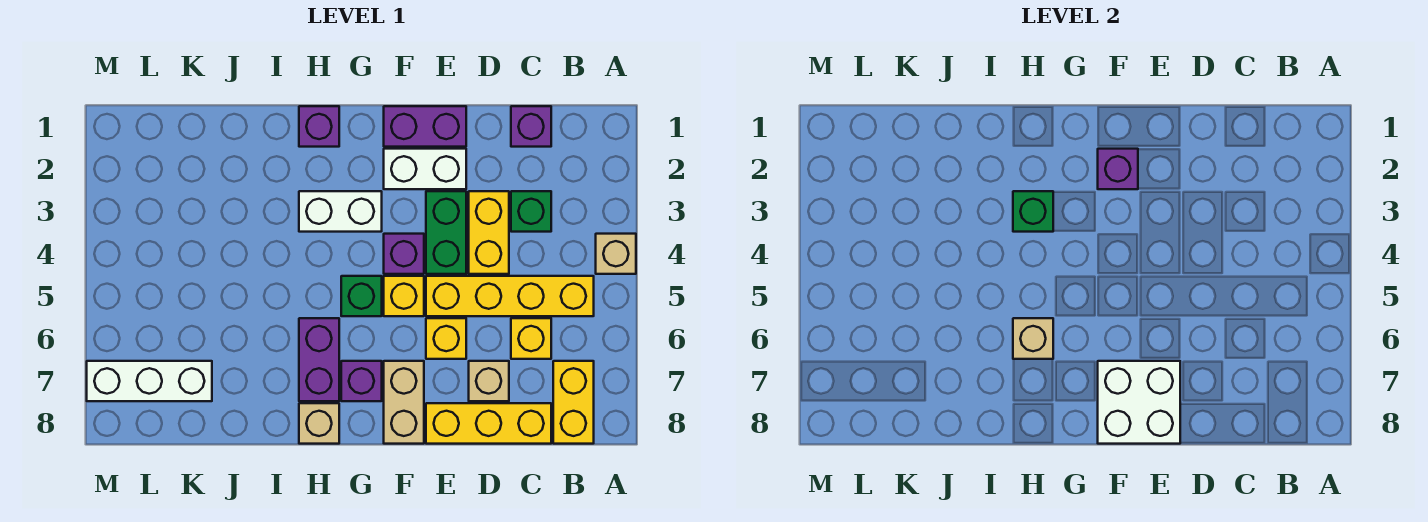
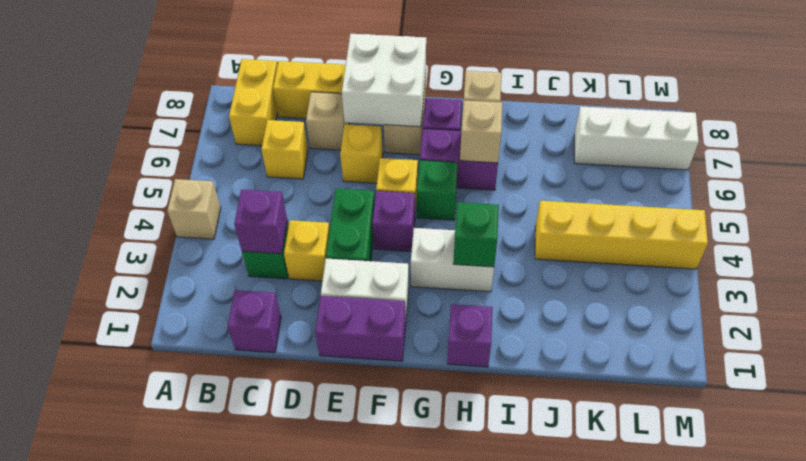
yellow brick B5:E5 level 1 -> yellow brick J4:M4 level 1
yellow brick D3:D4 level 1 -> yellow brick D3 level 1
purple brick F2 level 2 -> purple brick C3 level 2
purple brick H6:H7 level 1 -> purple brick G6:H6 level 1

